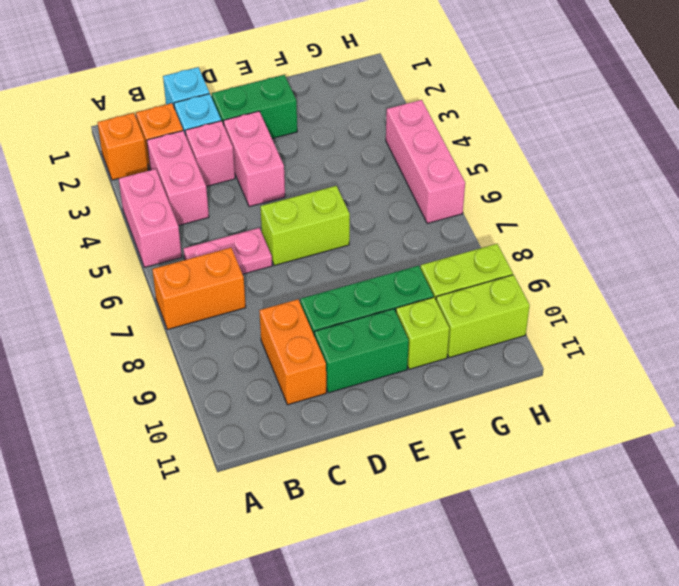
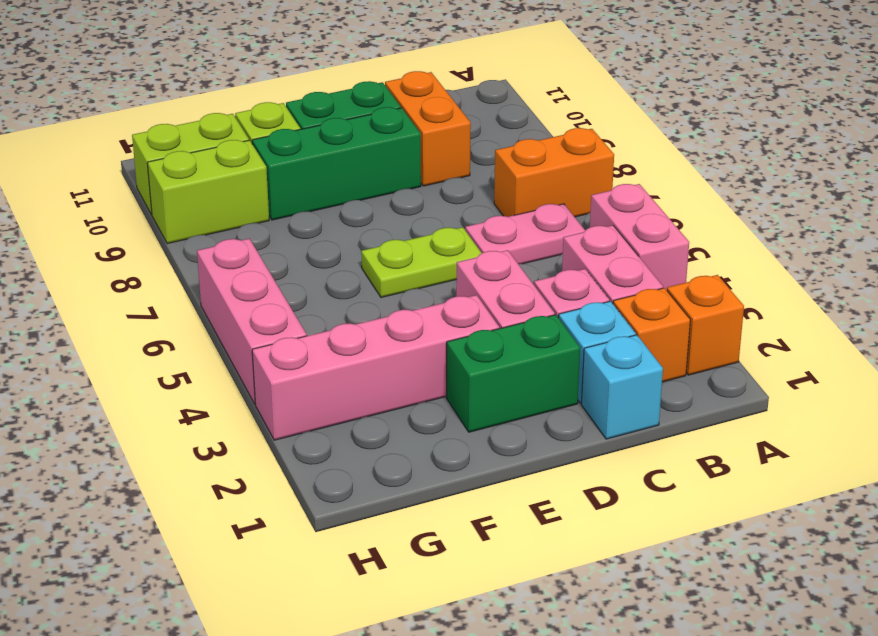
lime brick D6:E6 level 1 -> lime plate D6:E6 level 1
none -> pink brick E3:H3 level 1

